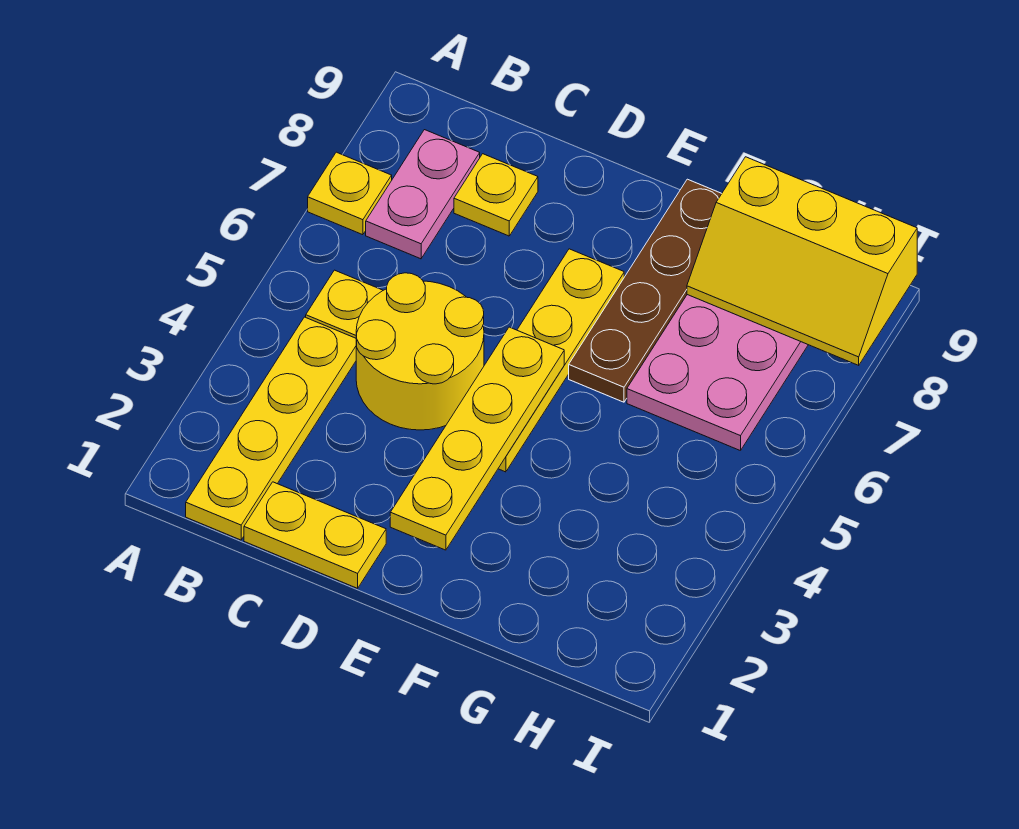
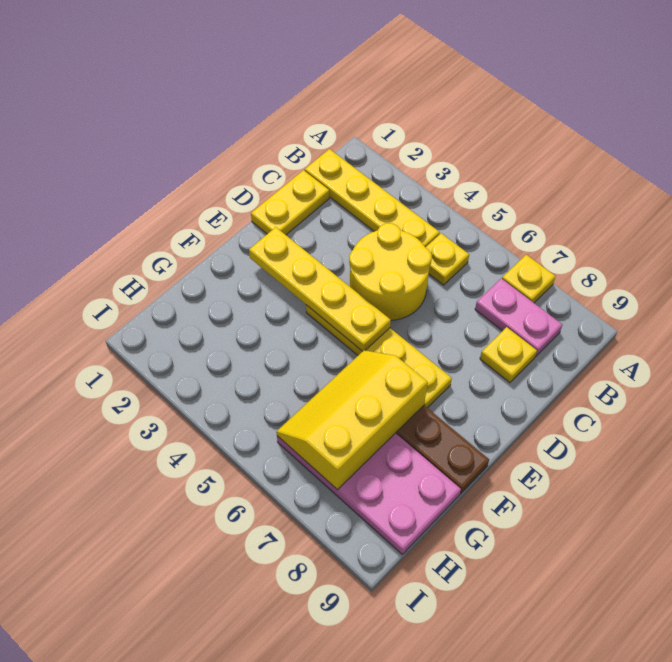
yellow slope G8:I9 level 2 top 9 -> yellow slope F6:H7 level 2 top 7

